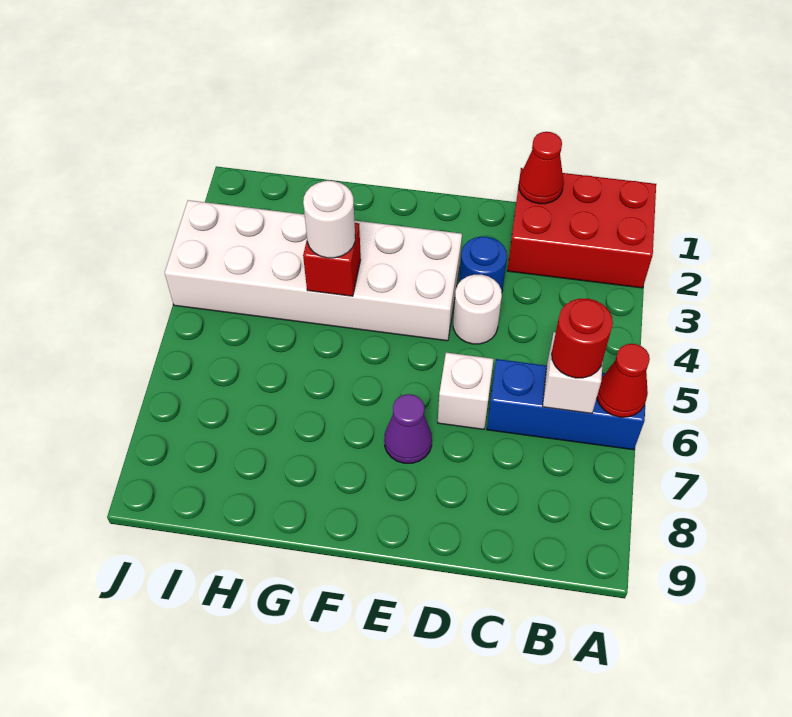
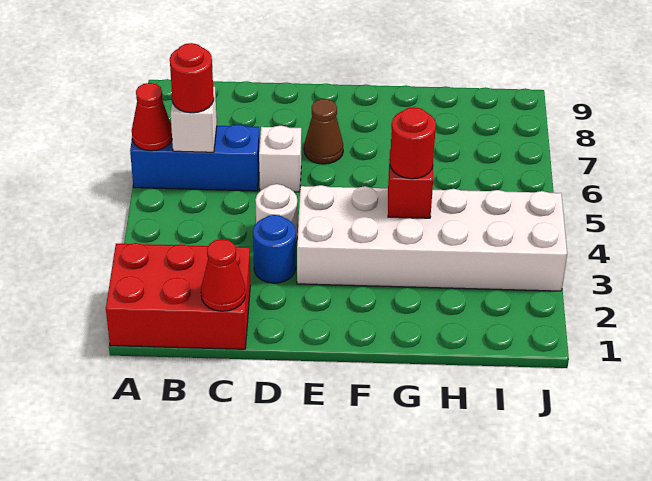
purple cone E7 level 1 -> brown cone E7 level 1
white round brick G4 level 3 -> red round brick G4 level 3

